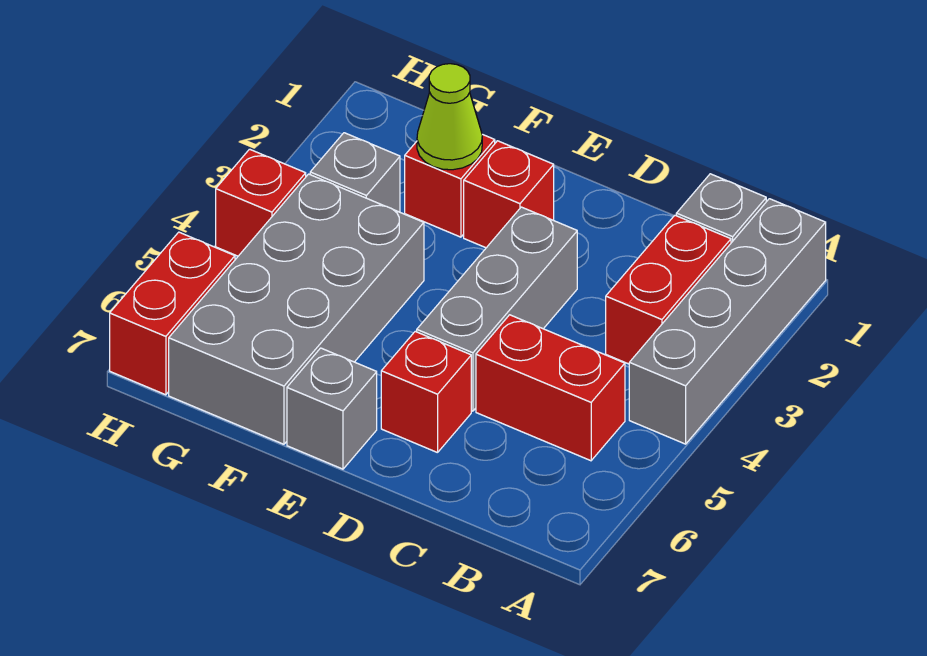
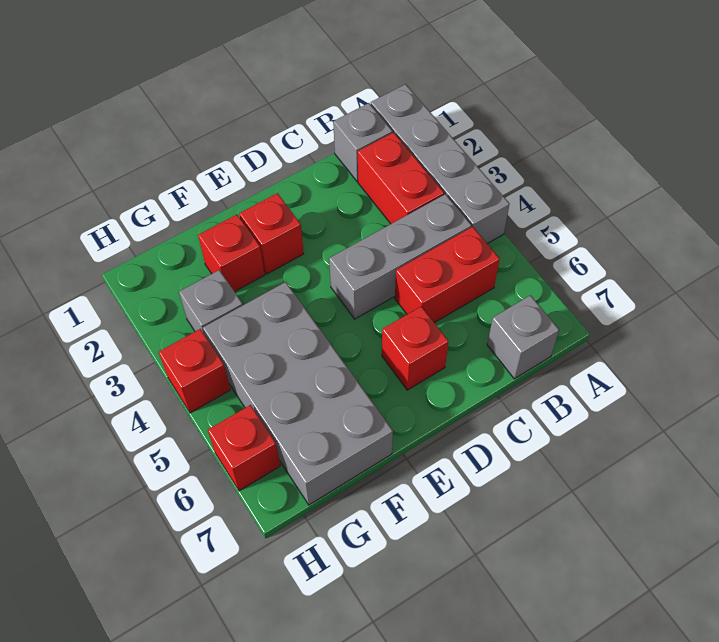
grey brick D3:D5 level 1 -> grey brick B4:D4 level 1
grey brick E7 level 1 -> grey brick B7 level 1
lime cone F2 level 2 -> none
red brick H6:H7 level 1 -> red brick H6 level 1

